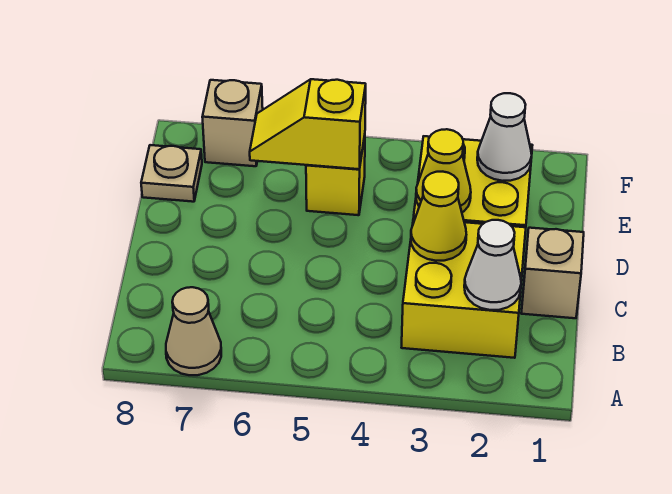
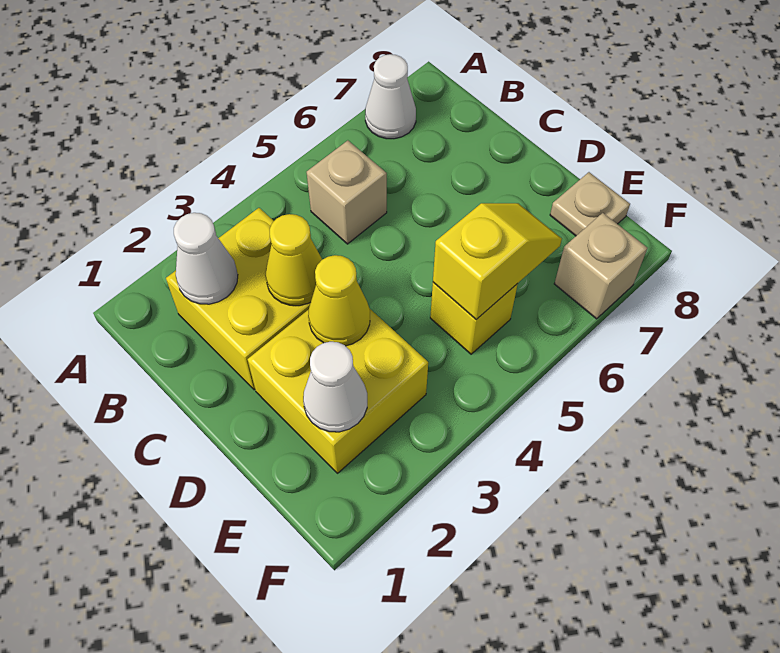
tan cone A7 level 1 -> white cone A7 level 1
tan brick C1 level 1 -> tan brick B5 level 1

